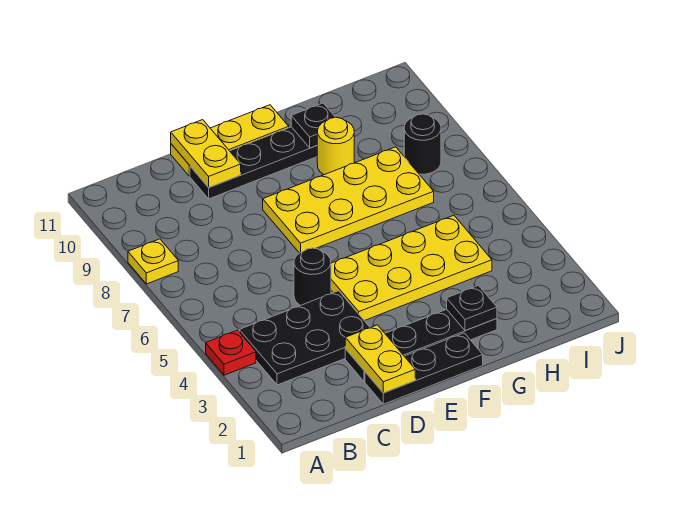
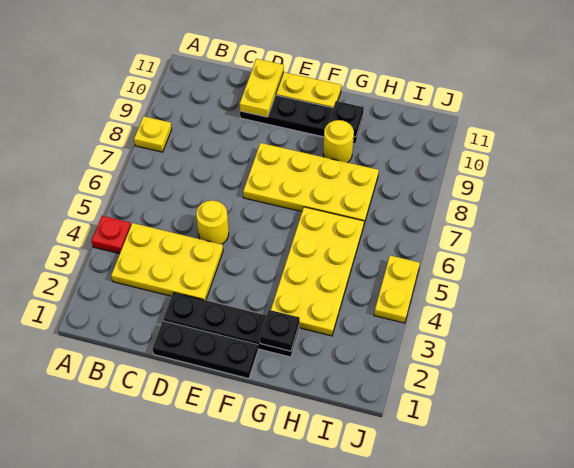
black plate B3:D4 level 1 -> yellow plate B3:D4 level 1
yellow plate D1:D2 level 2 -> yellow plate J4:J5 level 1
black round brick D5 level 1 -> yellow round brick D5 level 1
yellow plate E4:H5 level 1 -> yellow plate G3:H6 level 1
black round brick I8 level 1 -> none

